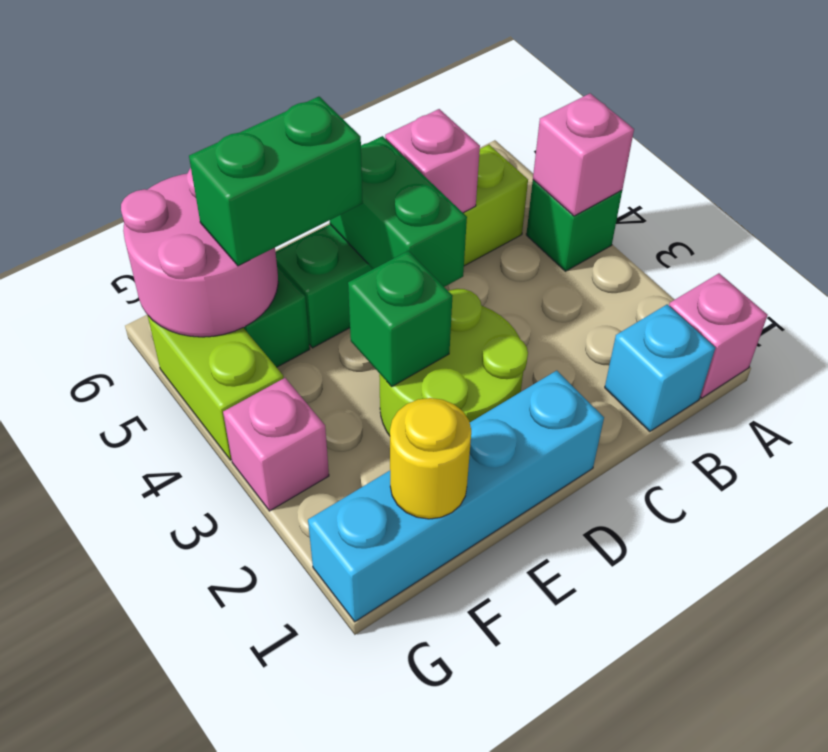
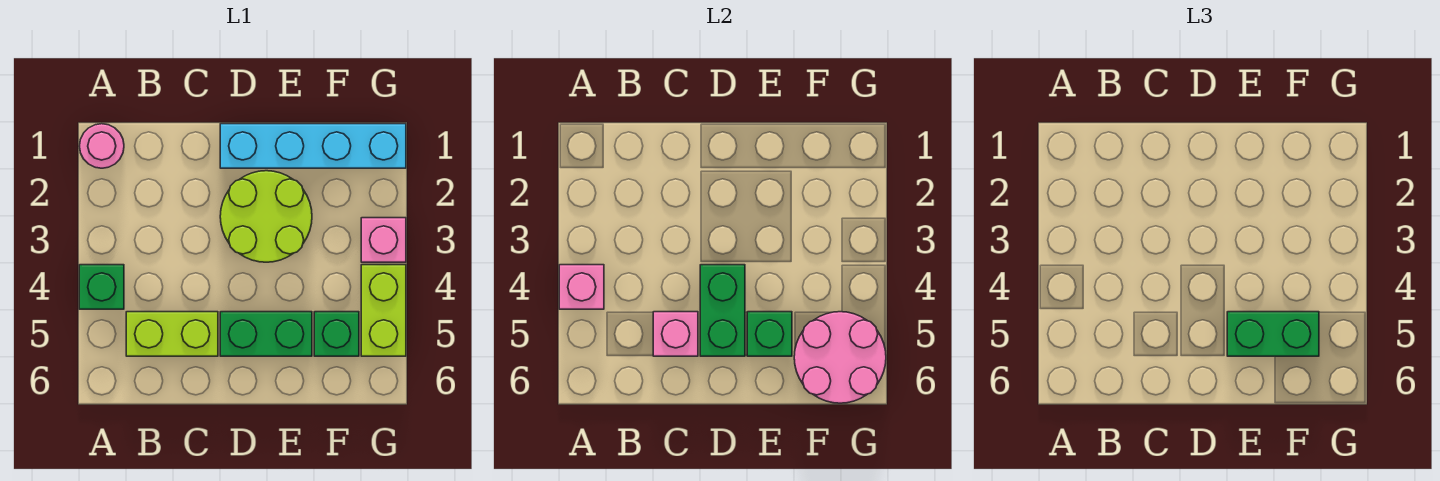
pink brick A1 level 1 -> pink round brick A1 level 1
cyan brick B1 level 1 -> none
green brick E3 level 2 -> green brick E5 level 2
yellow round brick F1 level 2 -> none

